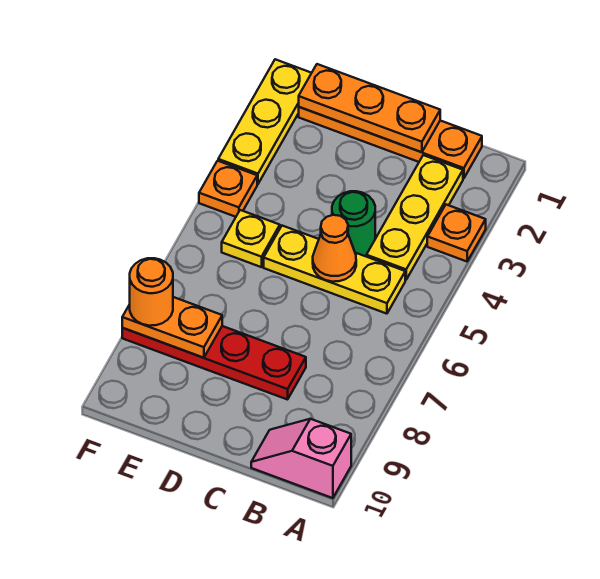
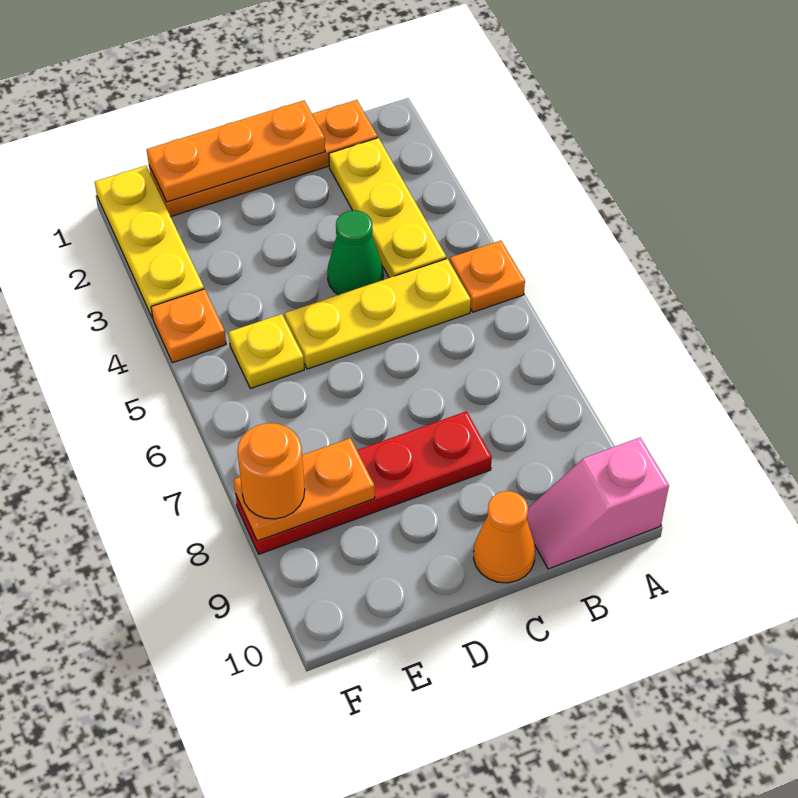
orange plate A3 level 1 -> orange plate A5 level 1
green round brick C4 level 1 -> green cone C4 level 1
orange cone C5 level 2 -> orange cone C10 level 1

